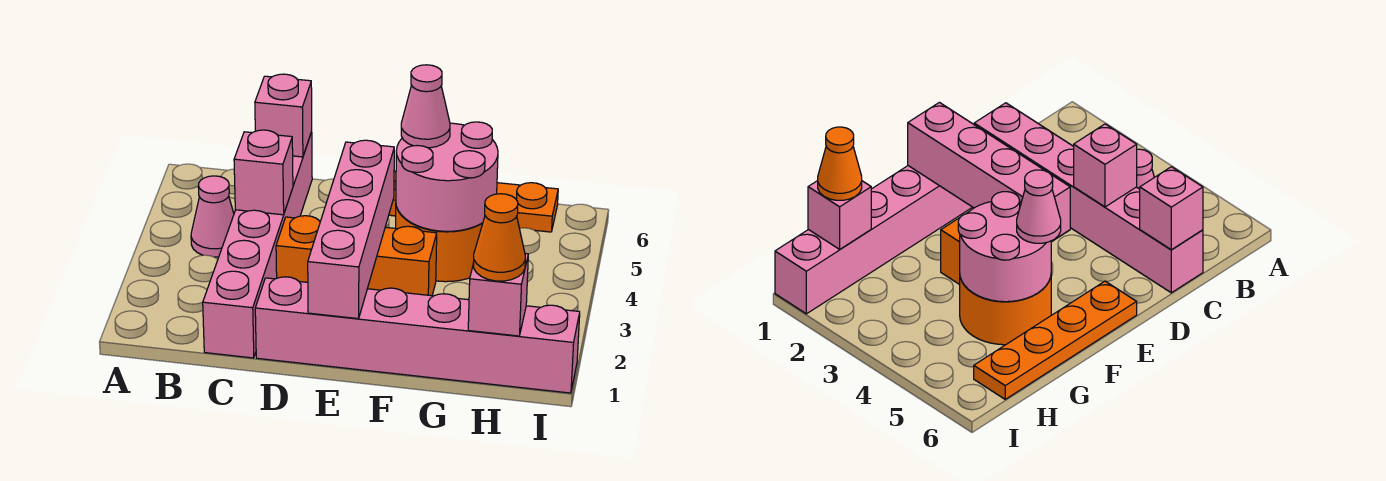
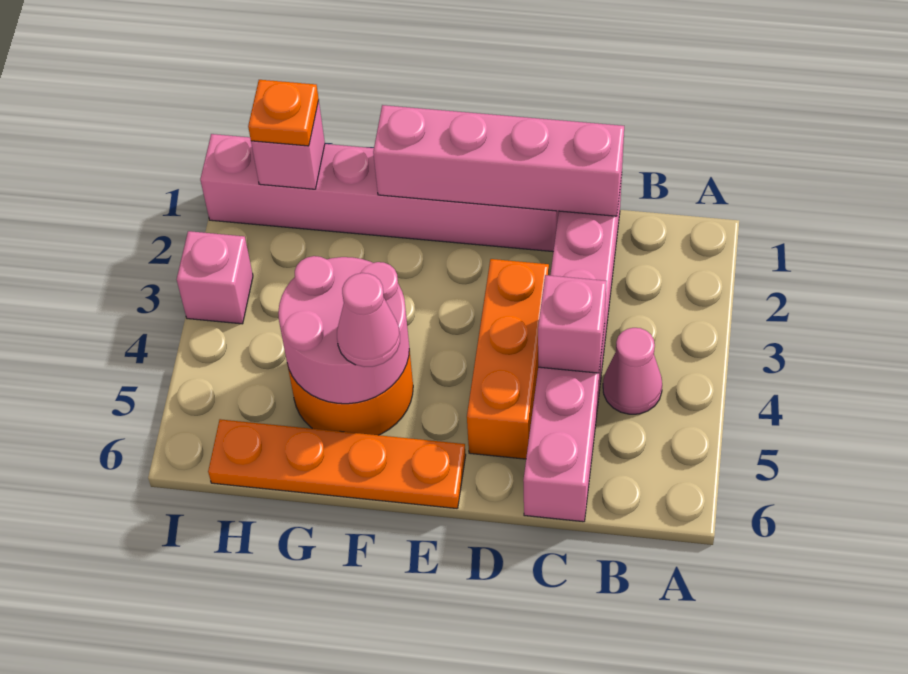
pink brick C6 level 2 -> pink brick I3 level 1
orange brick D3:F3 level 1 -> orange brick D3:D5 level 1
pink brick E1:E4 level 2 -> pink brick C1:F1 level 2
orange cone H1 level 3 -> orange plate H1 level 3

